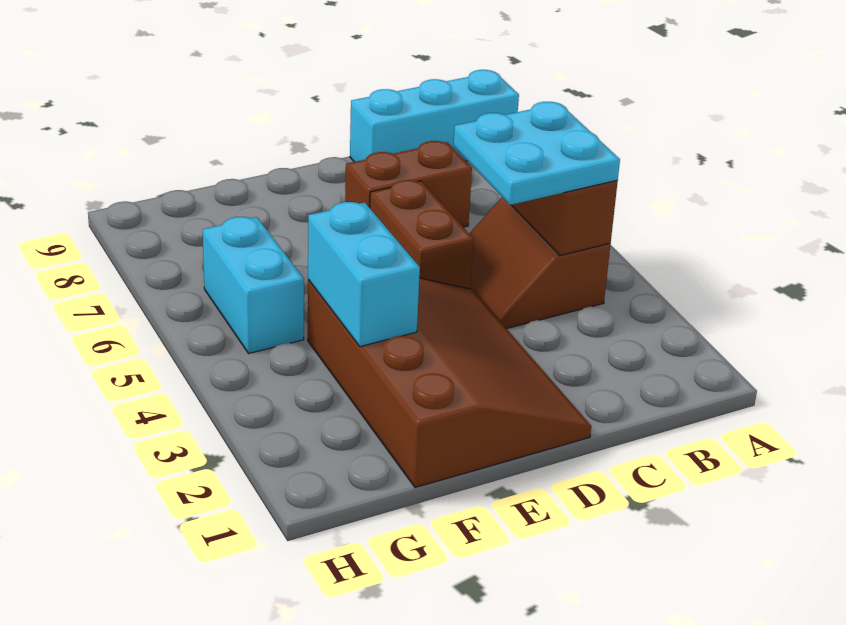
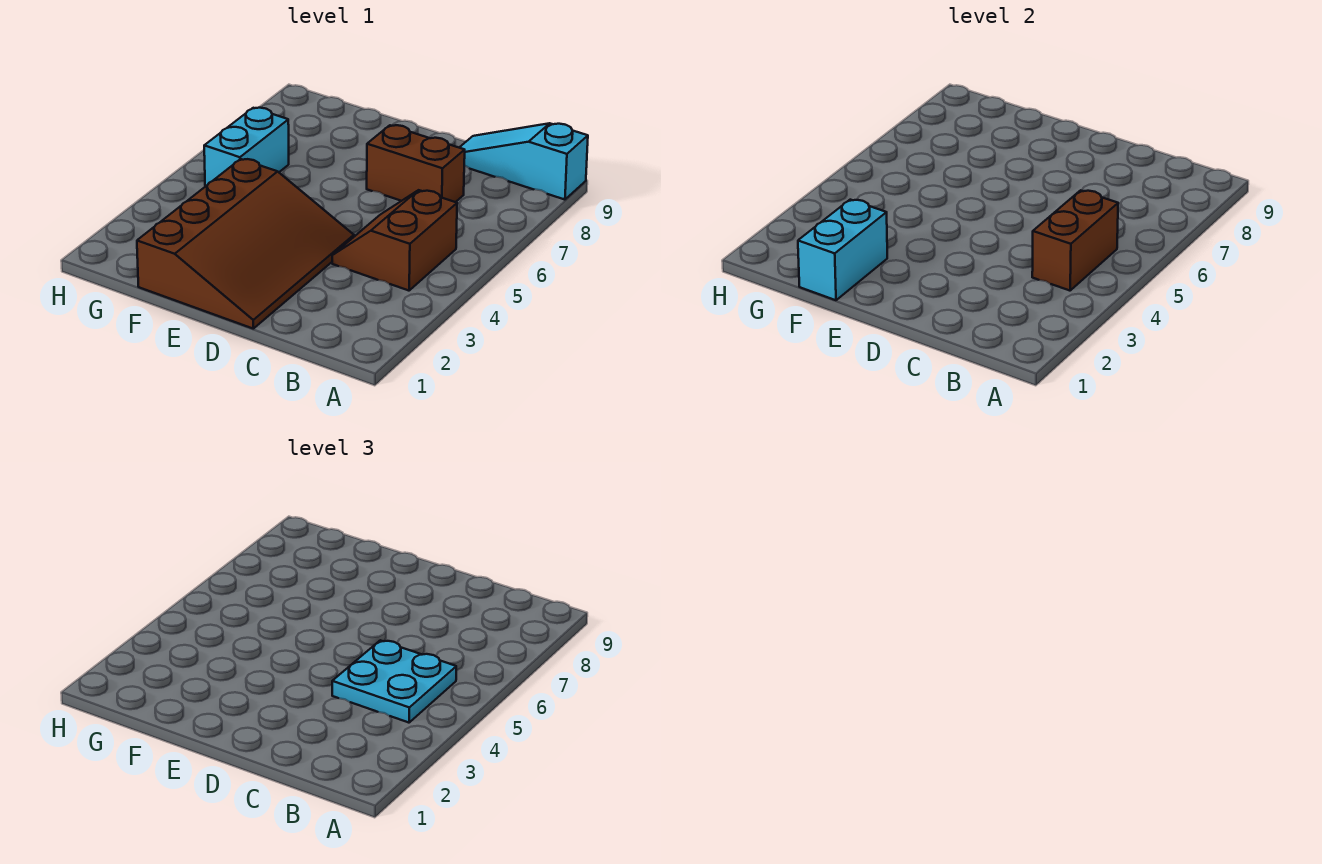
cyan brick A9:C9 level 1 -> cyan slope A9:C9 level 1 top A
brown brick D5:D6 level 1 -> none
cyan brick F3:F4 level 2 -> cyan brick F1:F2 level 2

